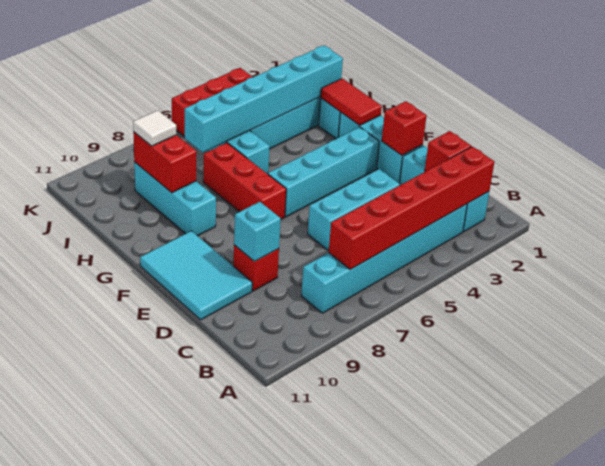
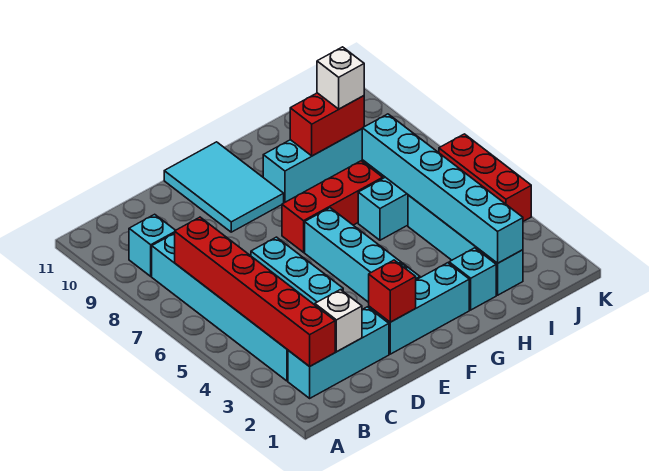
red brick C2 level 2 -> white brick C2 level 2
red brick D9 level 1 -> none
cyan brick D9 level 2 -> cyan brick B9 level 1
cyan tile D10:F11 level 1 -> cyan tile E9:F11 level 1
red tile G2:H2 level 2 -> none
white tile I9 level 3 -> white brick I9 level 3

